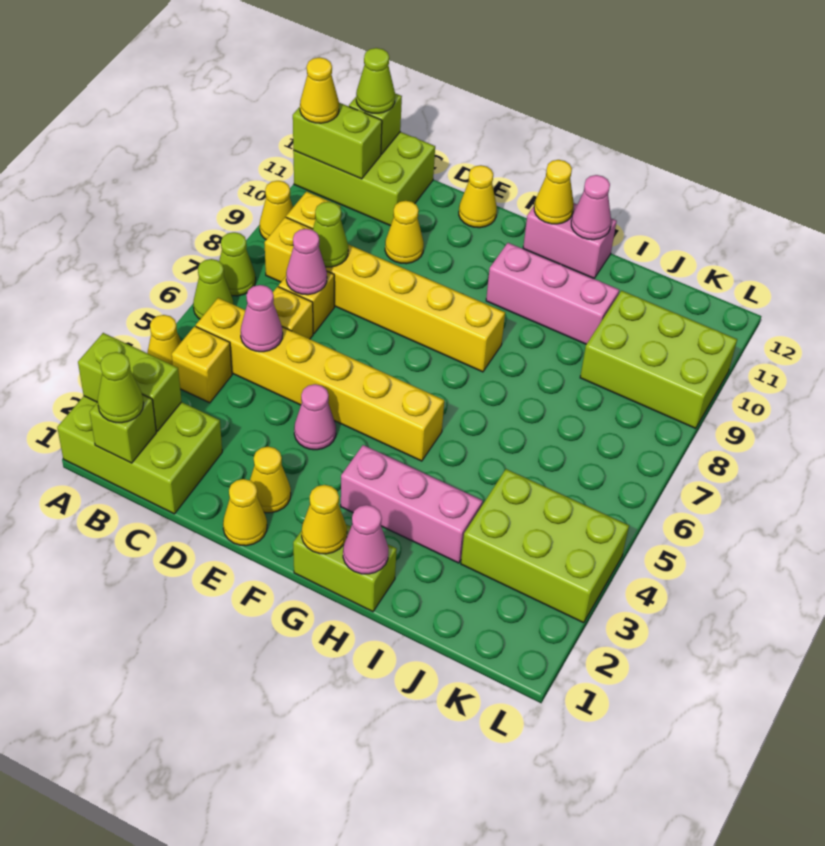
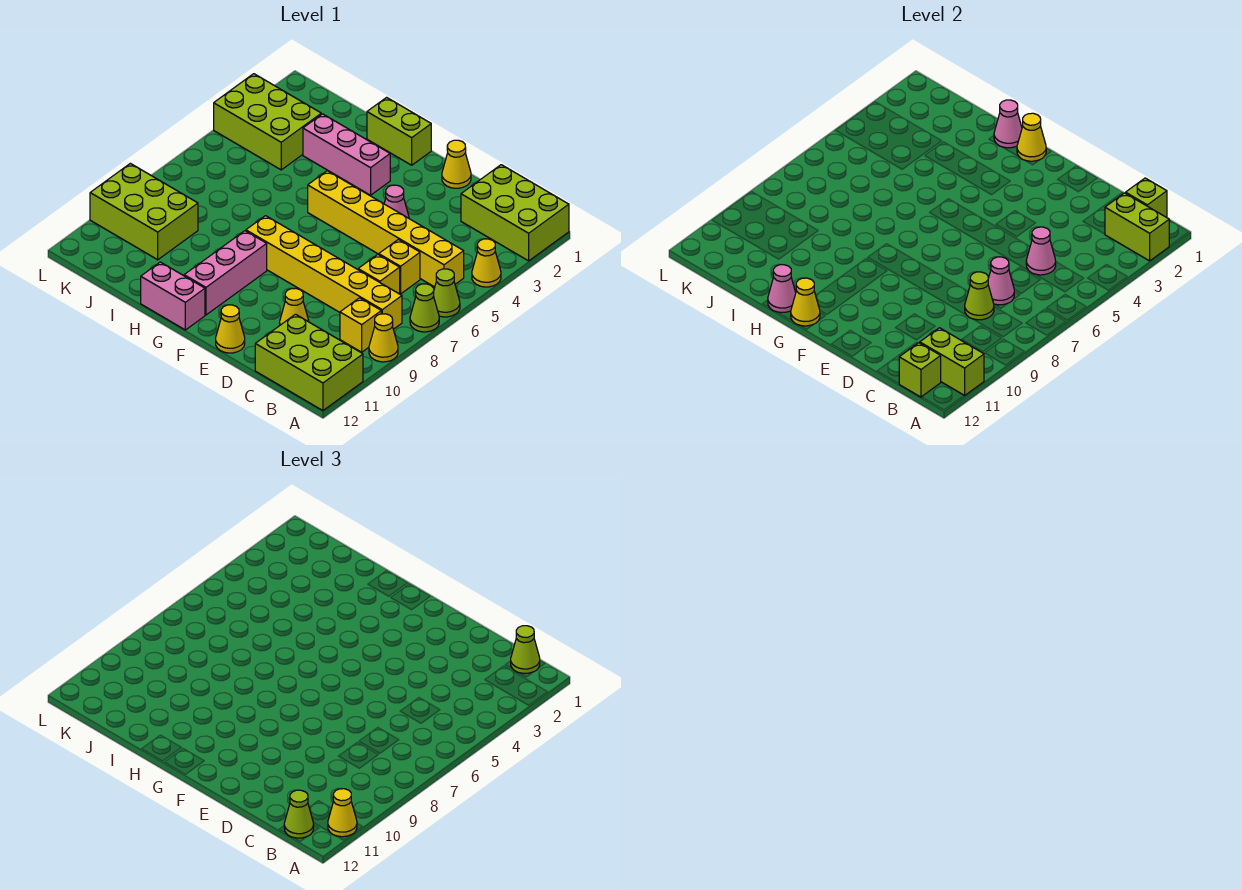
yellow brick B4 level 1 -> none
yellow cone E2 level 1 -> none
pink brick G10:I10 level 1 -> pink brick G9:G11 level 1

